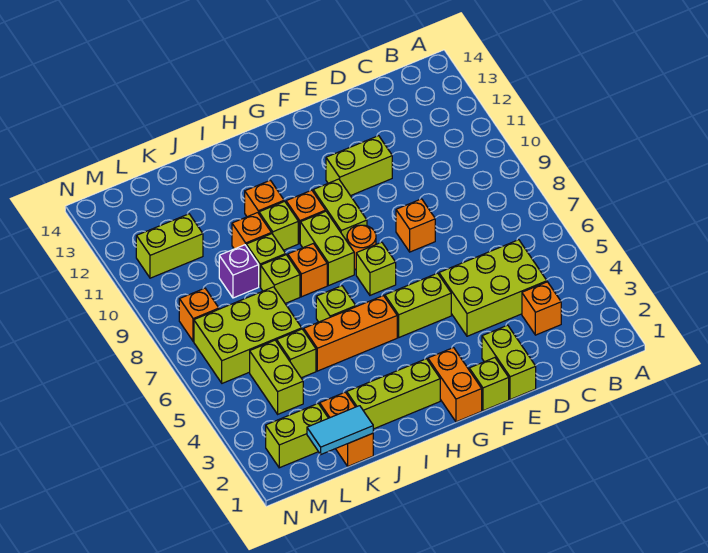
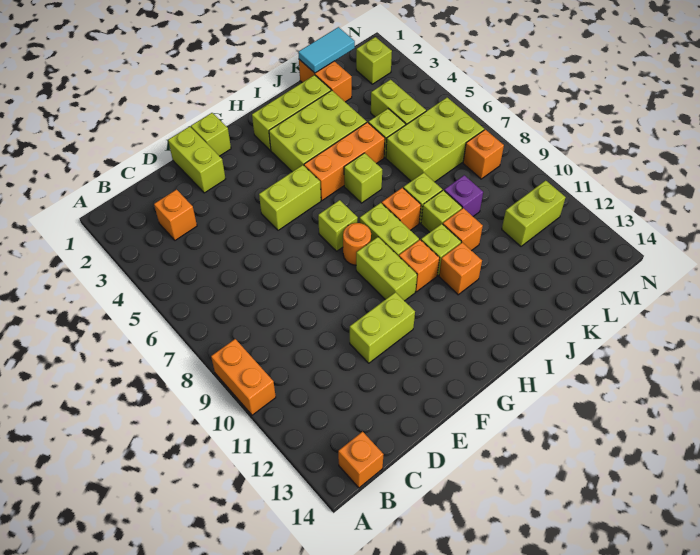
lime brick C4:E5 level 1 -> lime brick H3:J4 level 1
orange brick E8 level 1 -> orange brick B14 level 1
orange brick G1:G2 level 1 -> orange brick A9:A10 level 1
lime brick L2:M2 level 1 -> lime brick M2 level 1

